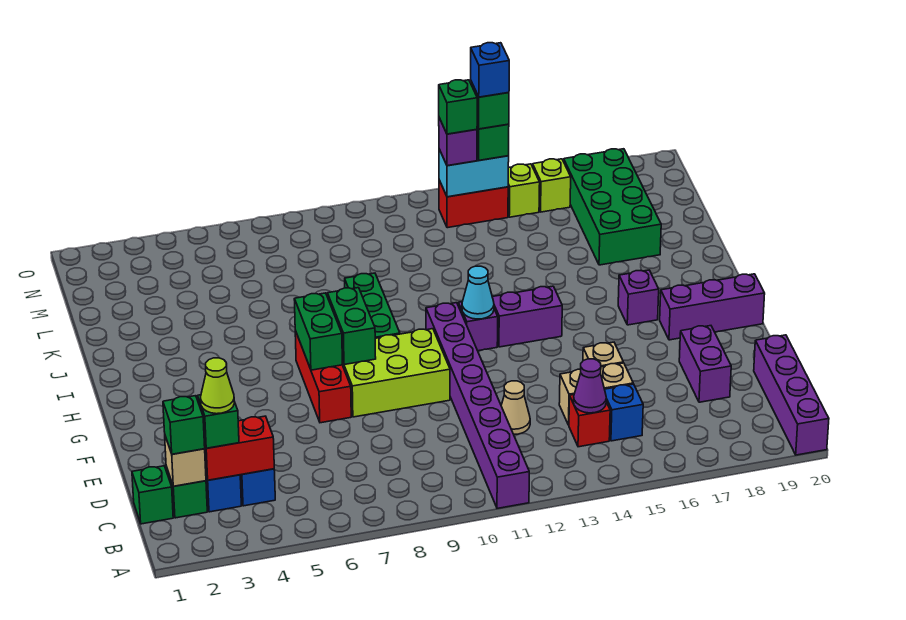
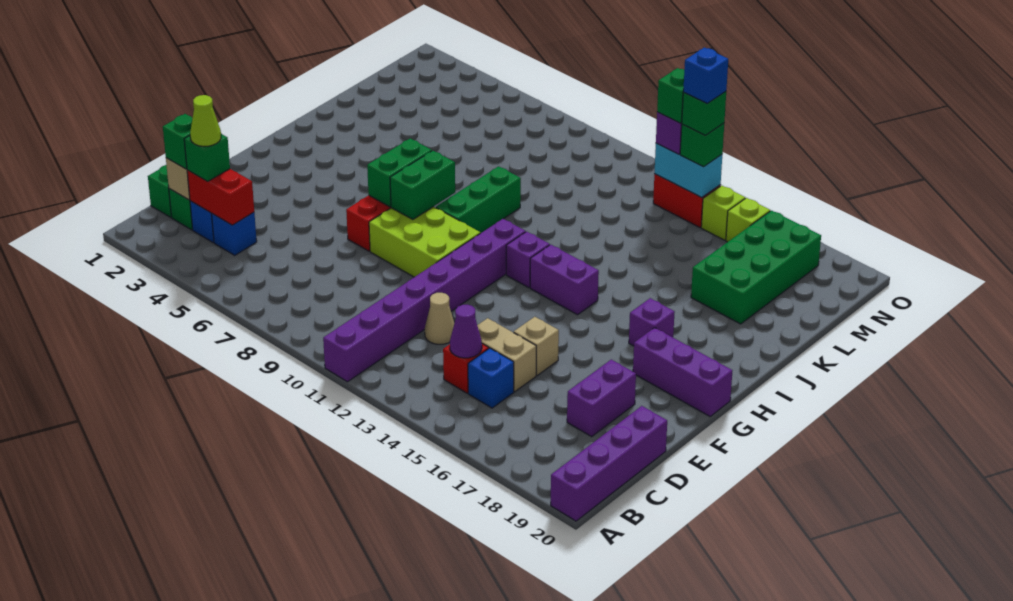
cyan cone H12 level 2 -> none

